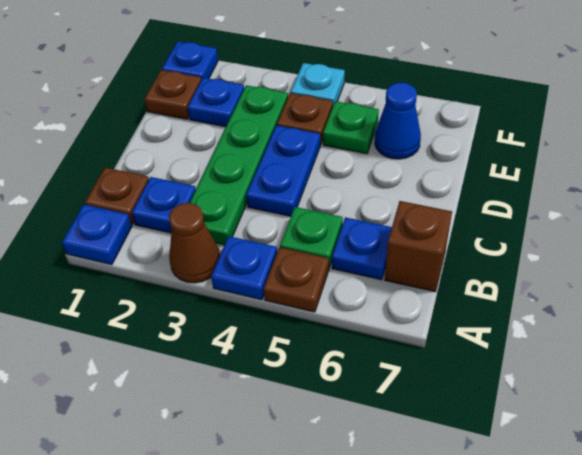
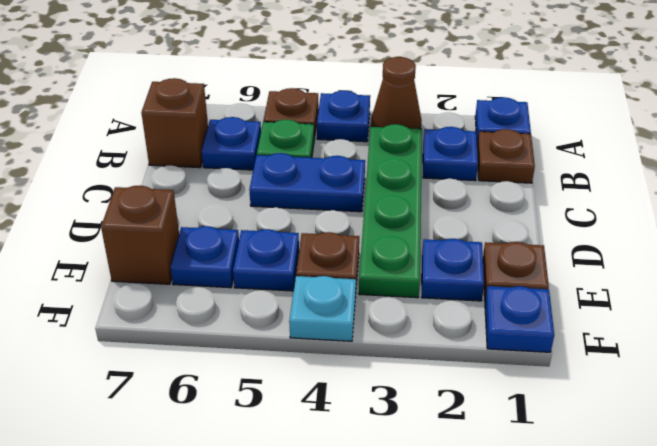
blue plate C4:D4 level 1 -> blue plate C4:C5 level 1
green plate E5 level 1 -> blue plate E5 level 1
blue cone E6 level 1 -> blue plate E6 level 1
none -> brown brick E7 level 1

